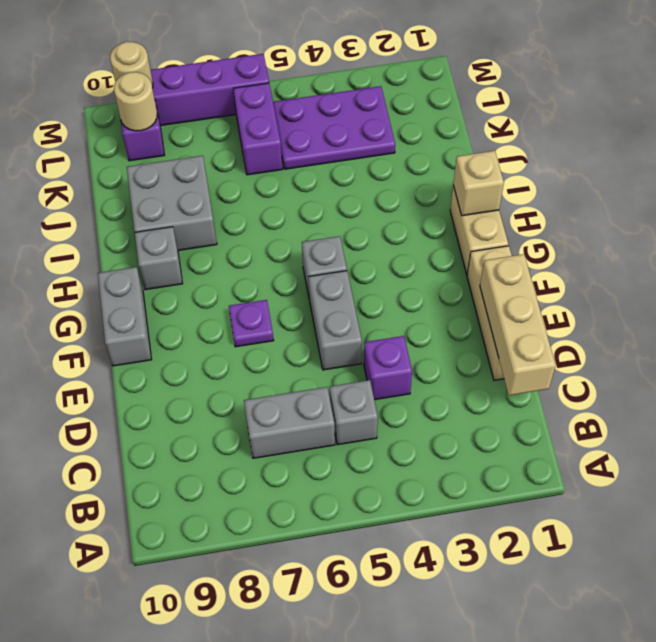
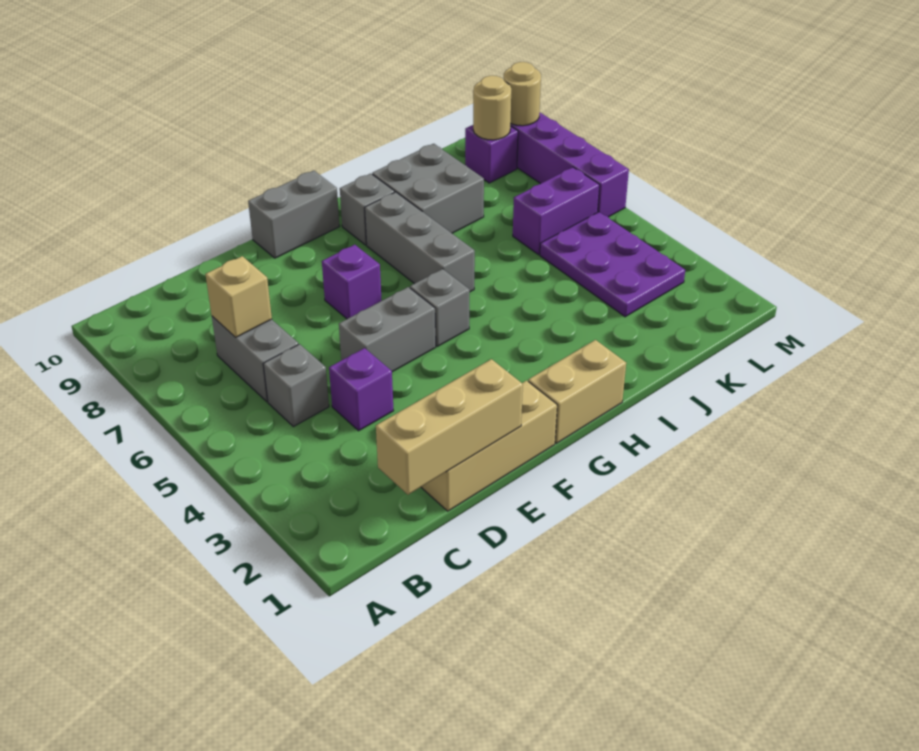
purple plate F7 level 1 -> purple brick F7 level 1
tan brick H1 level 2 -> tan brick C7 level 2
none -> grey brick H6:H8 level 1

